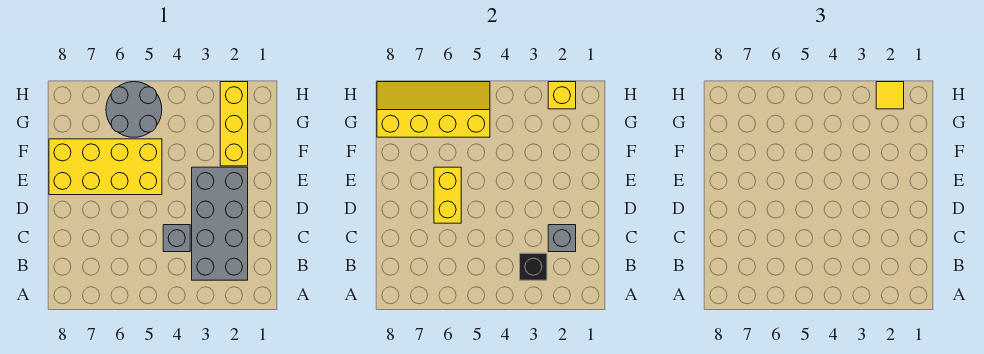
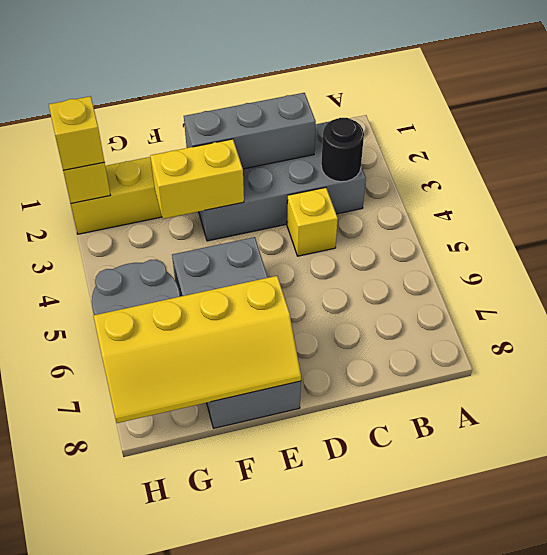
black brick B3 level 2 -> black round brick B3 level 2
grey brick C2 level 2 -> grey brick C2:E2 level 2
grey brick C4 level 1 -> yellow brick C4 level 1
yellow brick D6:E6 level 2 -> yellow brick E3:F3 level 2
yellow brick E5:F8 level 1 -> grey brick E5:F8 level 1
yellow slope G5:H8 level 2 top G -> yellow slope E7:H8 level 2 top 7
yellow tile H2 level 3 -> yellow brick H2 level 3

